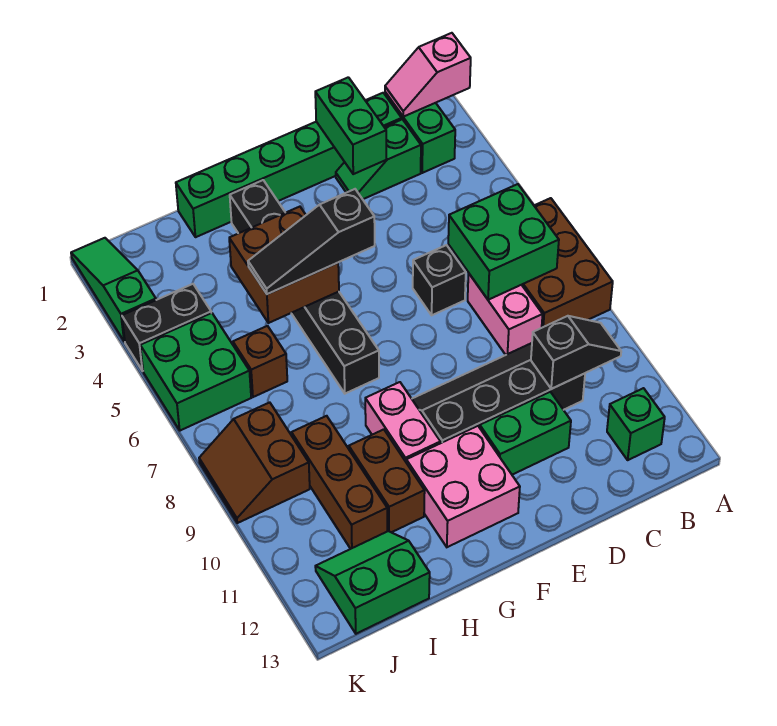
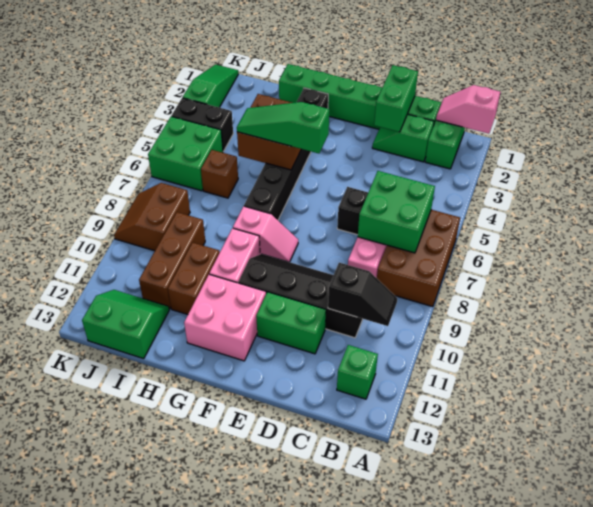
black slope F5:H5 level 3 top F -> green slope F5:H5 level 3 top F
none -> pink slope F8:G8 level 1 top G

